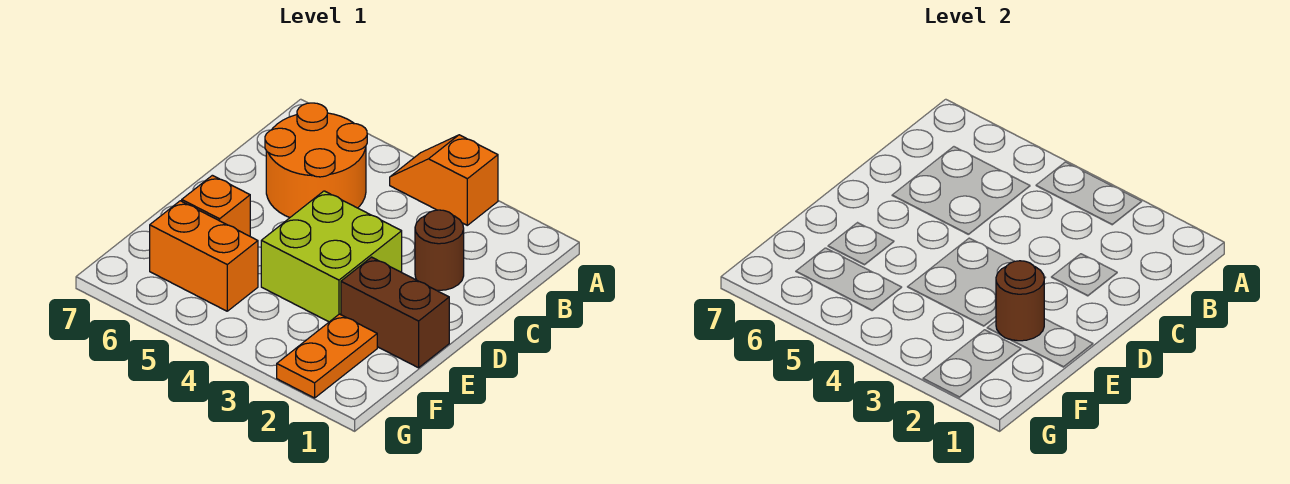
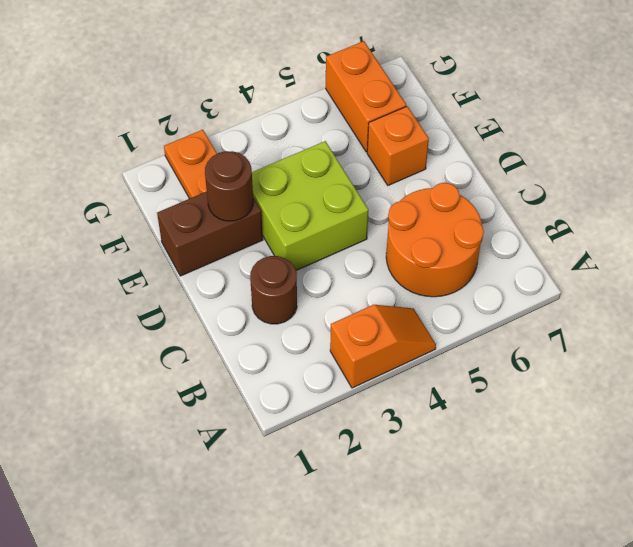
orange brick F5:F6 level 1 -> orange brick F6:G6 level 1

